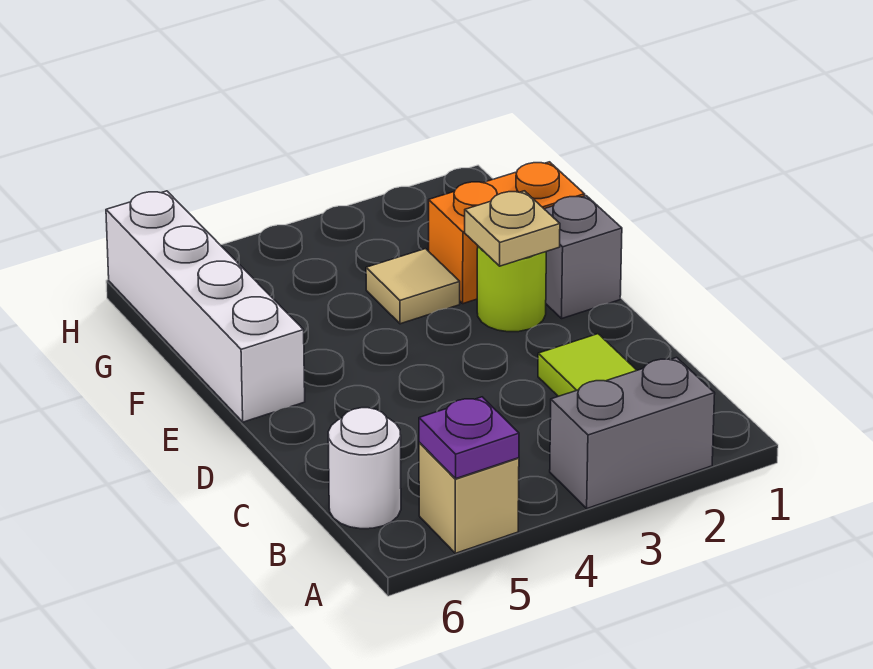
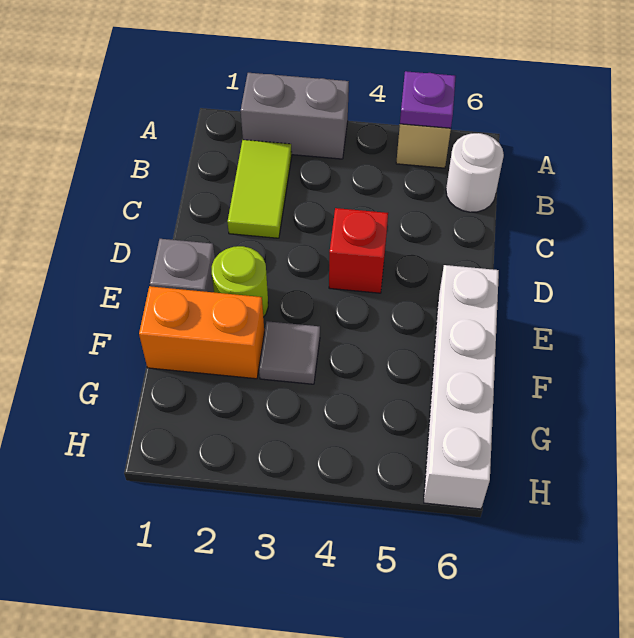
none -> red brick D4 level 1
tan plate E2 level 2 -> none
tan tile F3 level 1 -> grey tile F3 level 1

